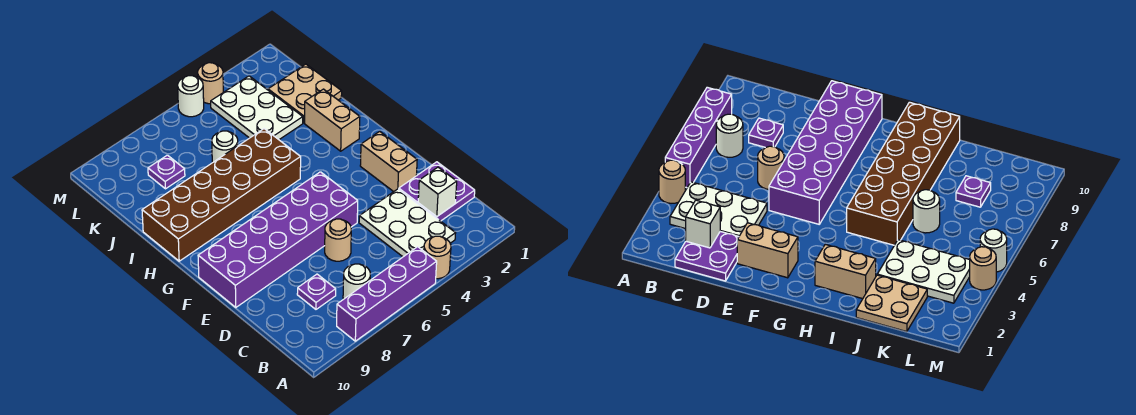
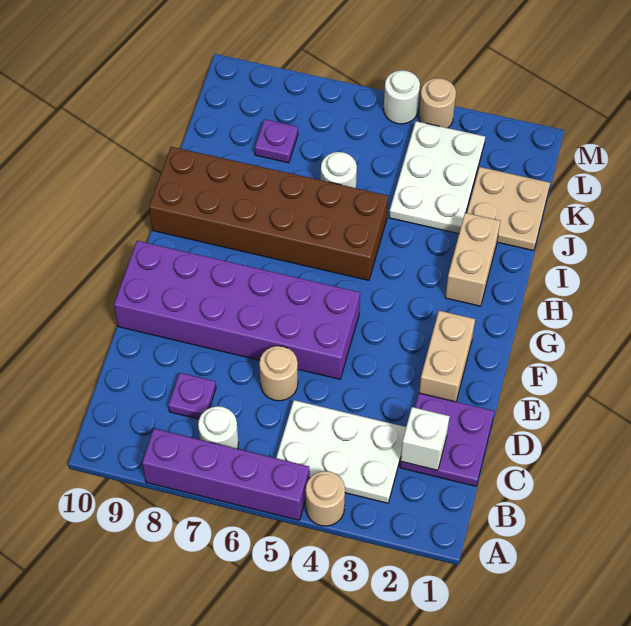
white plate B3:D4 level 1 -> white plate B3:C5 level 1

